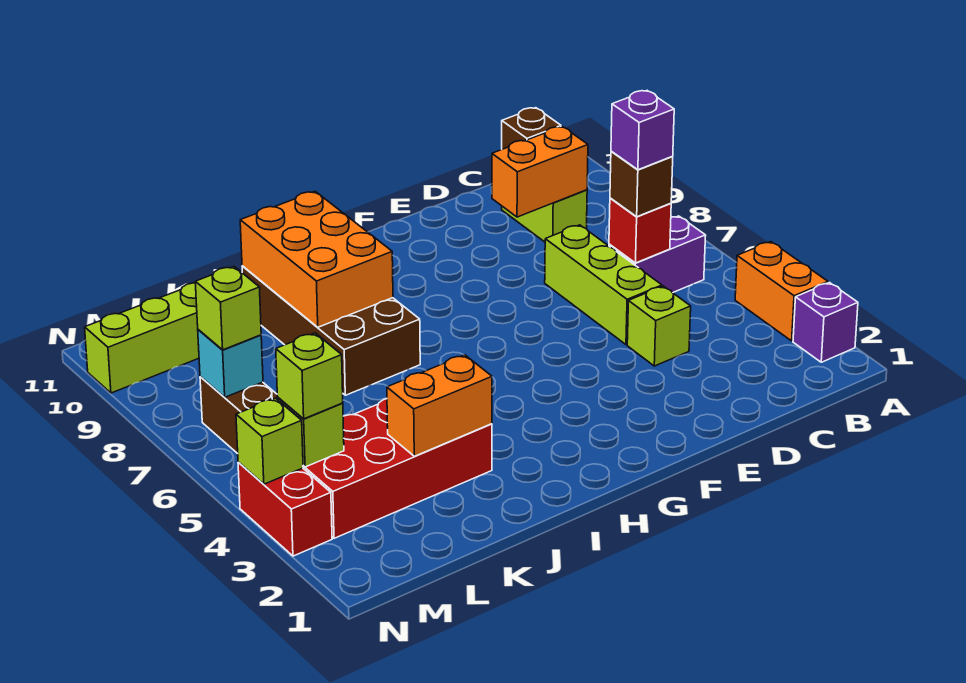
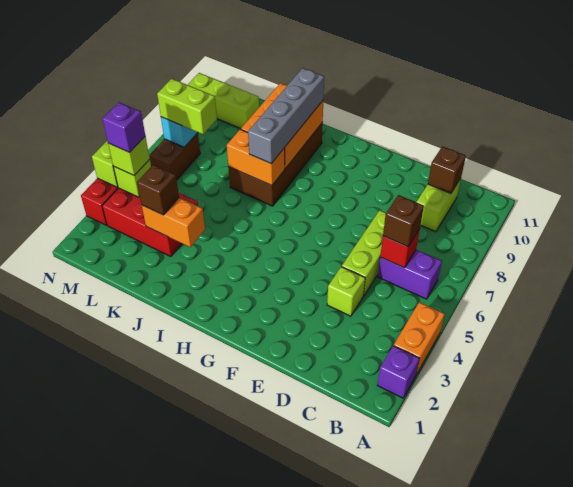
purple brick C6 level 4 -> purple brick M4 level 4
orange brick C9:D9 level 2 -> orange brick I7:J7 level 2
none -> grey brick I7:I10 level 3
red brick J3:M4 level 1 -> red brick K3:M4 level 1
none -> brown brick K3 level 3
lime brick M7 level 3 -> lime brick L7:M7 level 3

